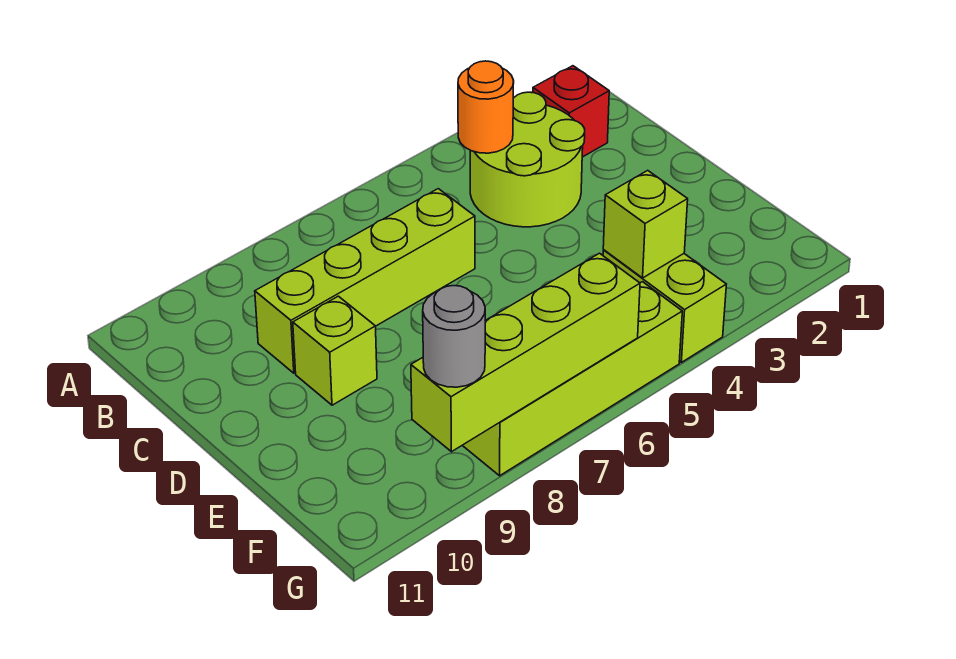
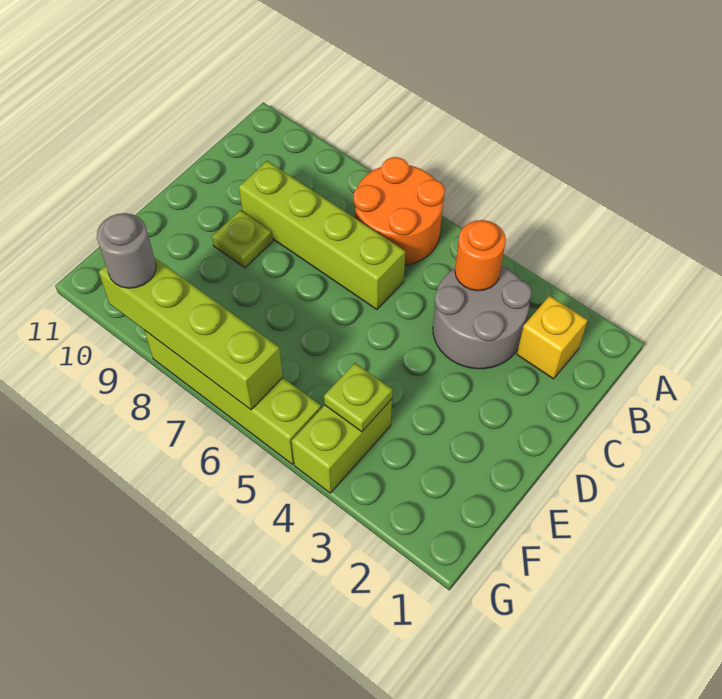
none -> orange round brick A6:B7 level 1
red brick B2 level 1 -> yellow brick B2 level 1
lime round brick B3:C4 level 1 -> grey round brick B3:C4 level 1
lime brick D9 level 1 -> lime plate D9 level 1
lime brick F4 level 2 -> lime plate F4 level 2

